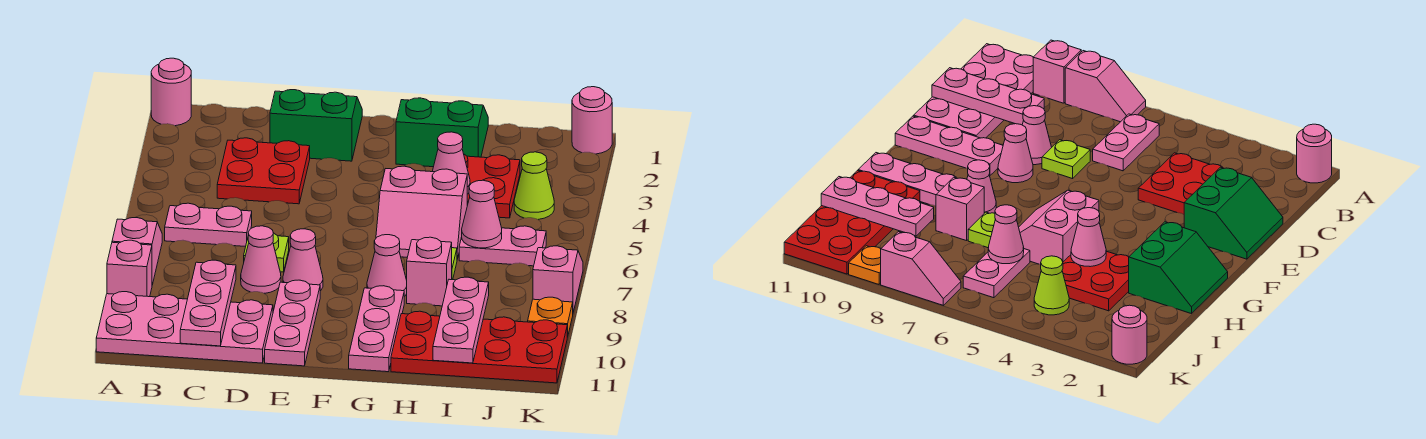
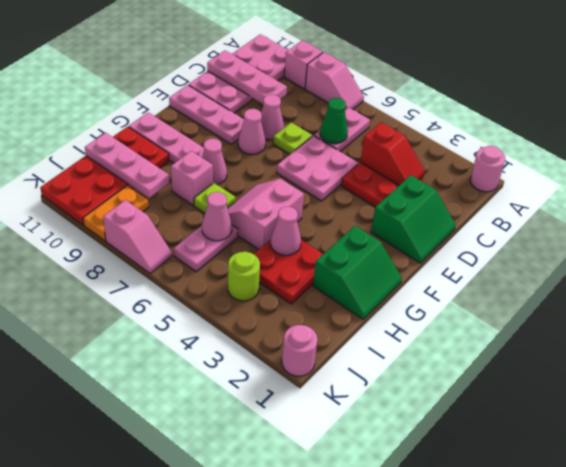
none -> red slope C3:C4 level 2 top 4
none -> green cone C6 level 2
none -> pink plate D5:E6 level 1
lime cone J4 level 1 -> lime round brick J4 level 1
orange plate K9 level 1 -> orange plate J9:K9 level 1

